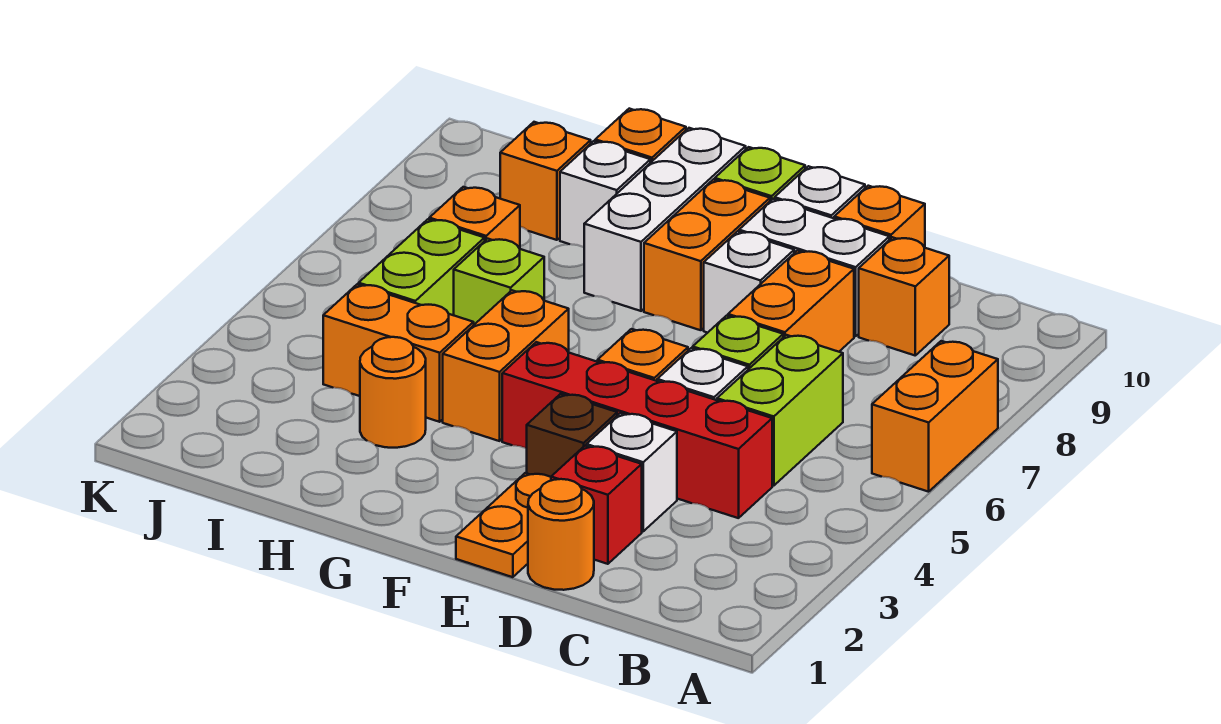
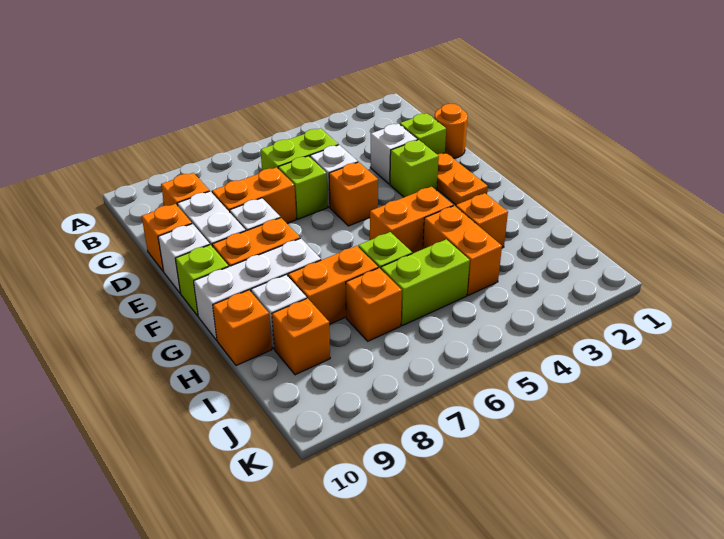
orange brick A6:A7 level 1 -> orange brick H7:H8 level 1
red brick C4:F4 level 1 -> none
red brick D2 level 1 -> lime brick D2 level 1
orange plate E1:E2 level 1 -> orange plate E2:F2 level 1
brown brick E3 level 1 -> lime brick E3 level 1
orange round brick H3 level 1 -> orange brick H3 level 1

